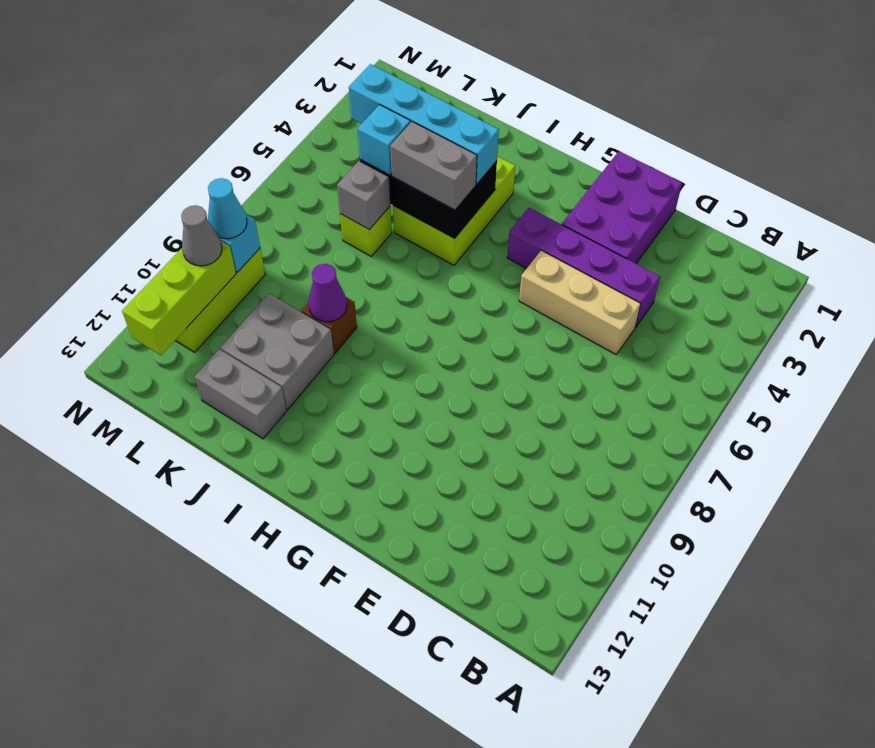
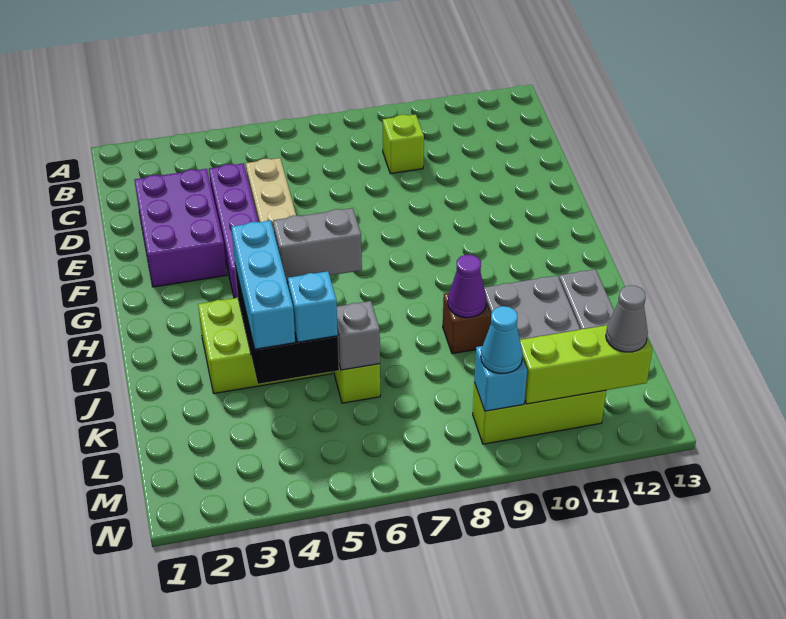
none -> lime brick C9 level 1
purple brick E1:F3 level 1 -> purple brick D2:F3 level 1
cyan brick I4:L4 level 3 -> cyan brick I4:K4 level 3
grey brick I5:J5 level 3 -> grey brick I5:I6 level 3
grey cone M10 level 3 -> grey cone M12 level 3

